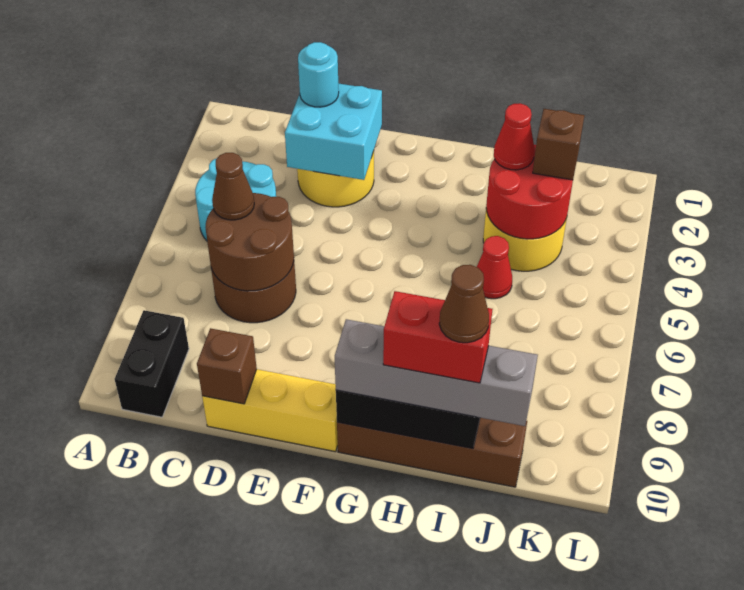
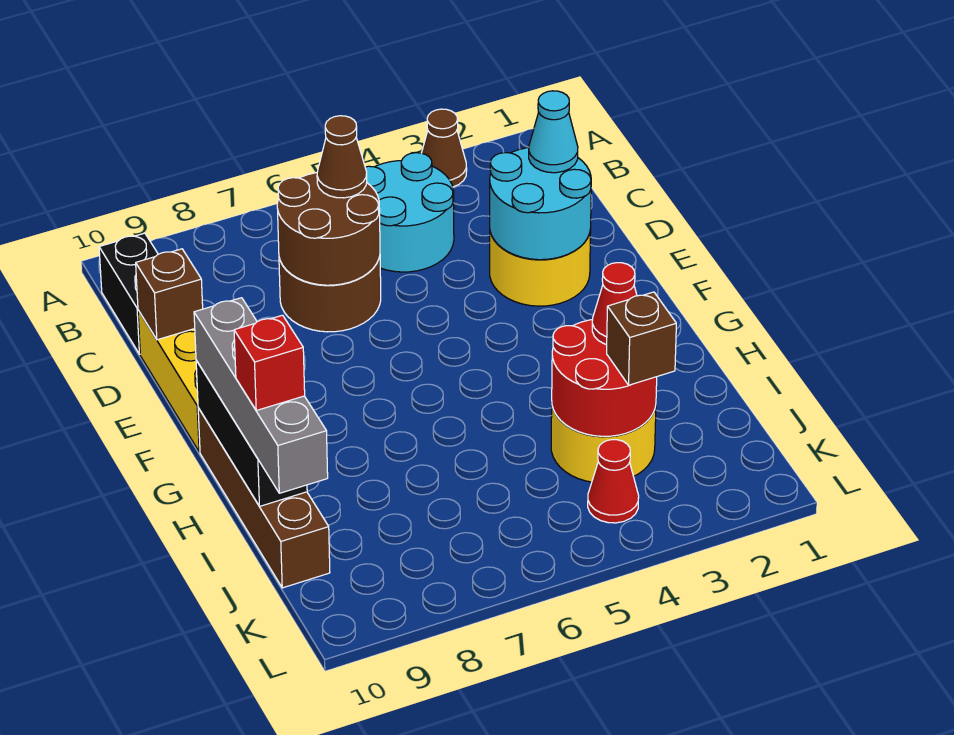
black brick B9:B10 level 1 -> black brick B10:C10 level 1
cyan brick D2:E3 level 2 -> cyan round brick D2:E3 level 2
cyan round brick D2 level 3 -> cyan cone D2 level 3
red brick H10:I10 level 4 -> red brick I10 level 4
red cone I5 level 1 -> red cone K4 level 1
brown cone I10 level 5 -> brown cone A3 level 1

